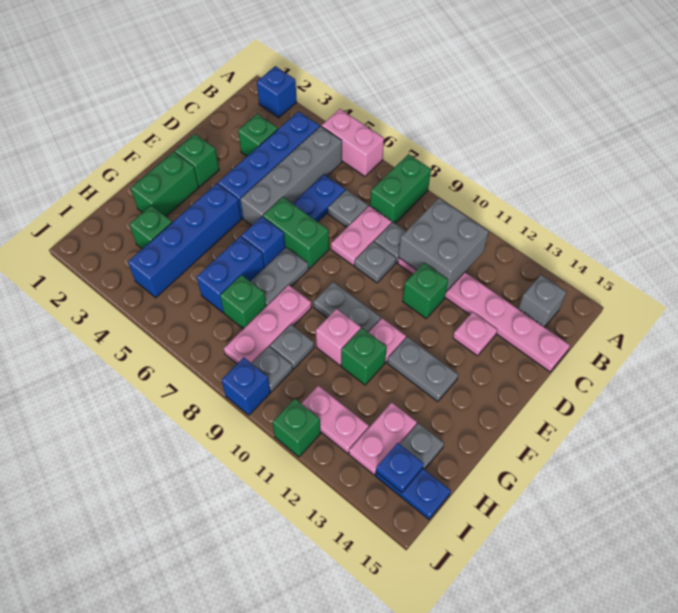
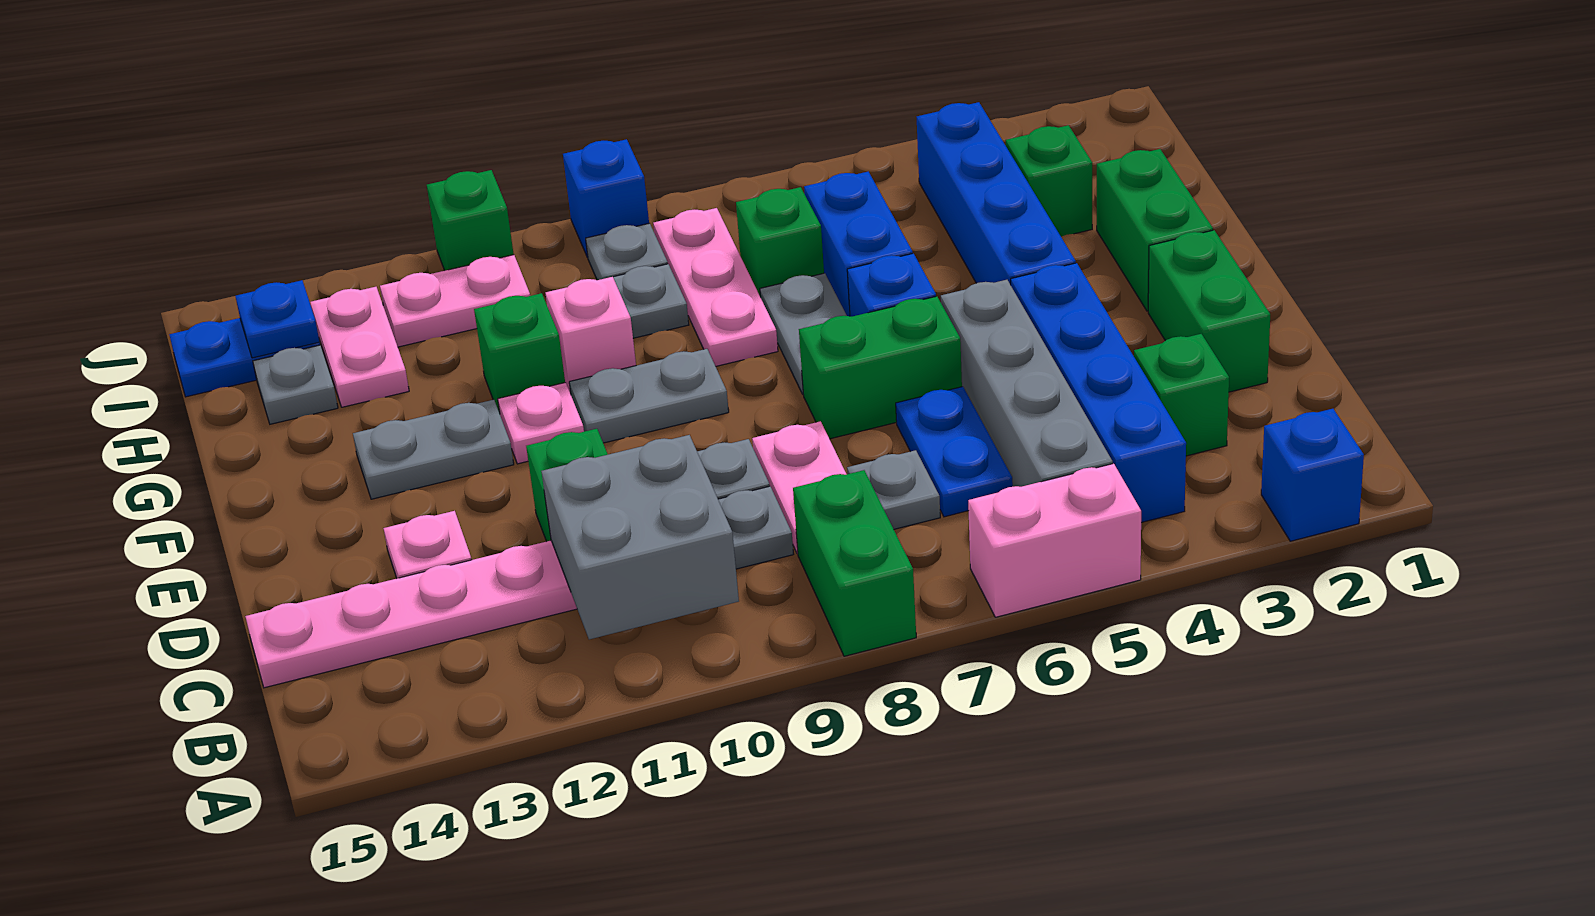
grey brick B14 level 1 -> none
green brick E2 level 1 -> green brick D2:E2 level 1

